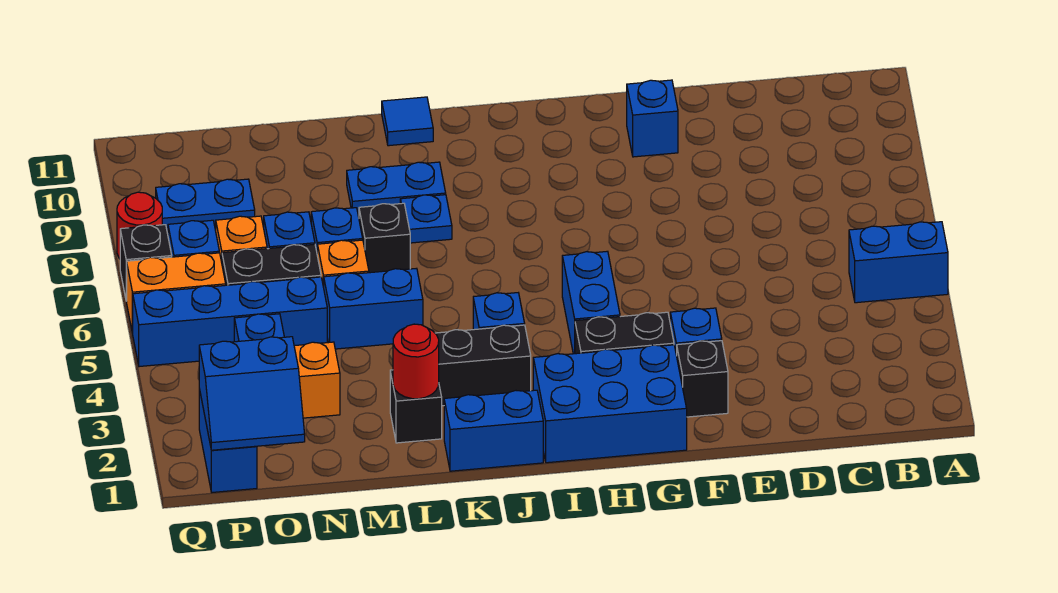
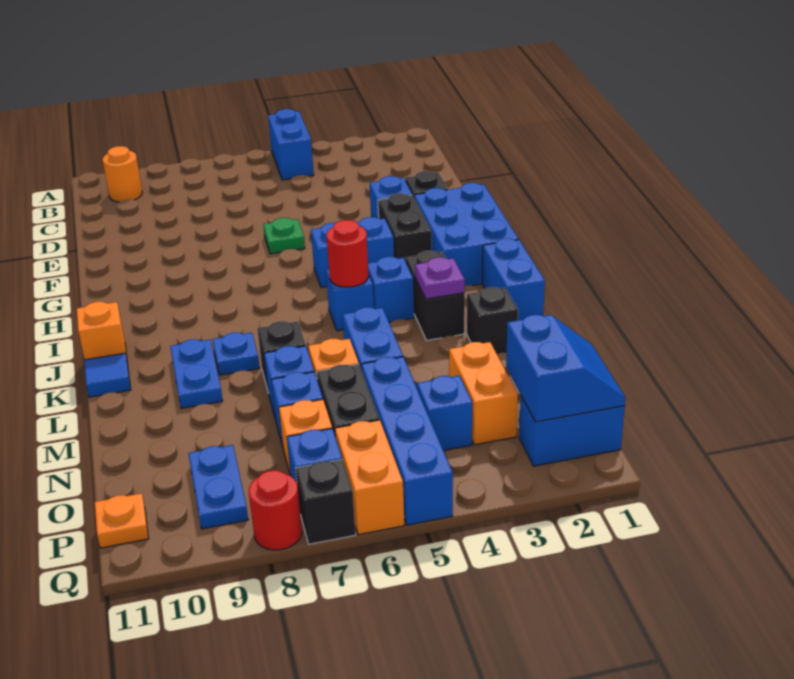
none -> orange round brick B10 level 1
none -> green plate F6 level 1
blue brick F10 level 1 -> blue brick J5 level 1
none -> orange brick J11 level 1
none -> purple plate K3 level 2
red round brick L2 level 2 -> red round brick J5 level 2
none -> orange plate P11 level 1

